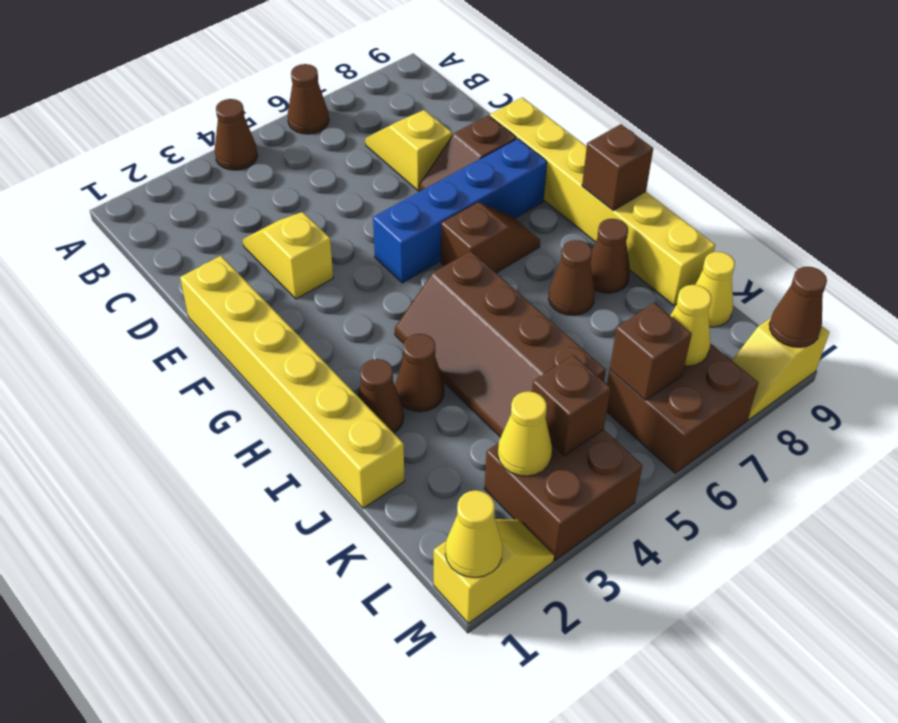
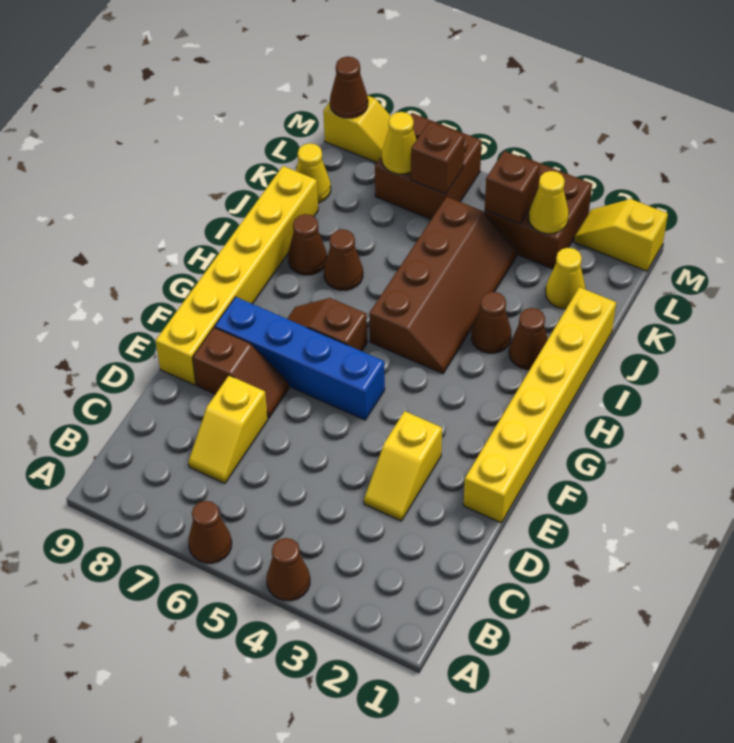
brown brick H9 level 2 -> none
yellow cone M1 level 2 -> yellow cone K2 level 1

